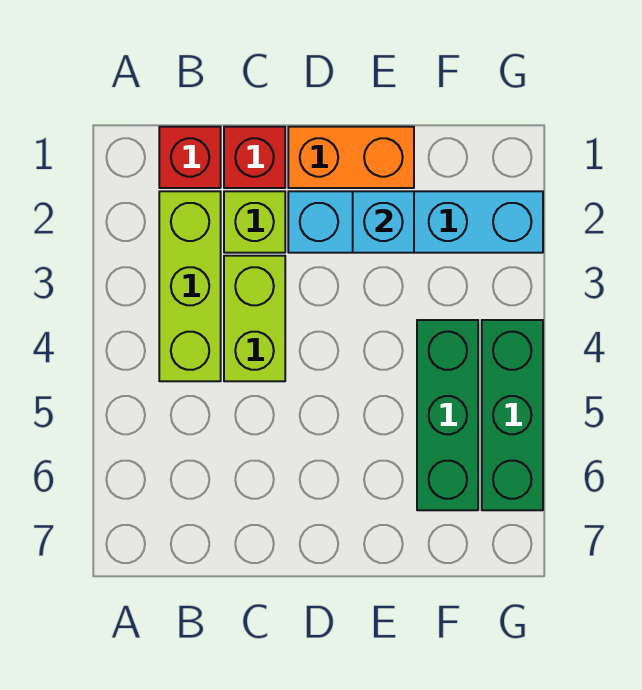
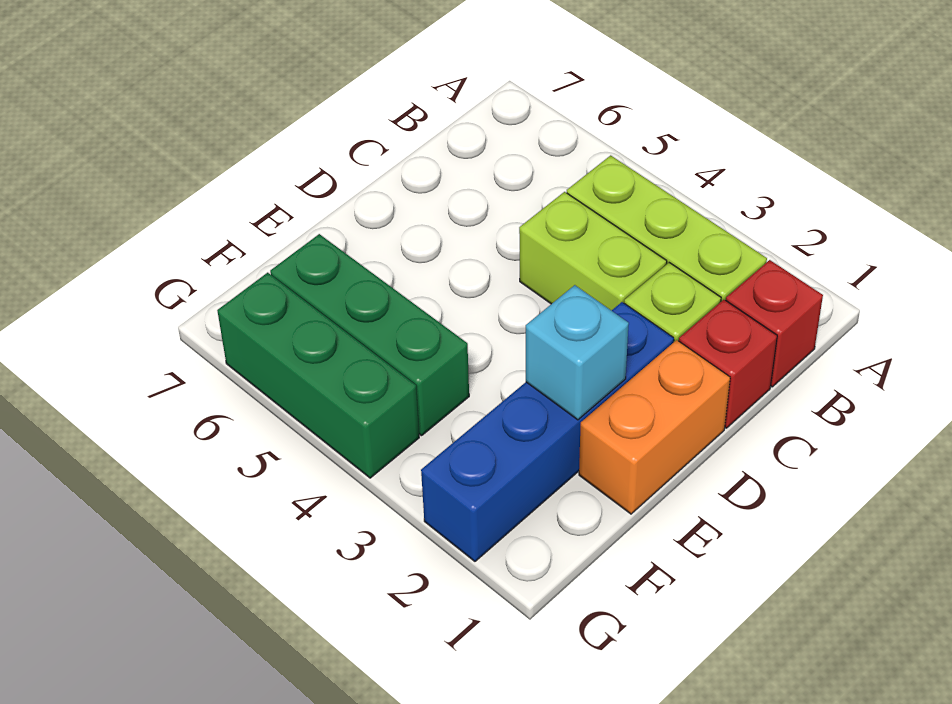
cyan brick D2:G2 level 1 -> blue brick D2:G2 level 1

